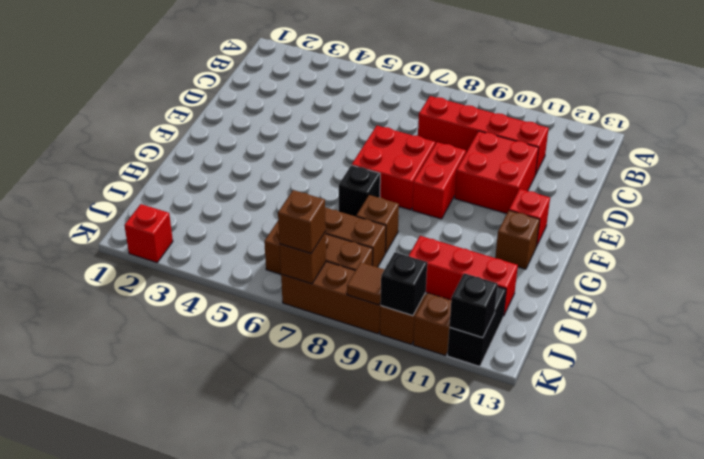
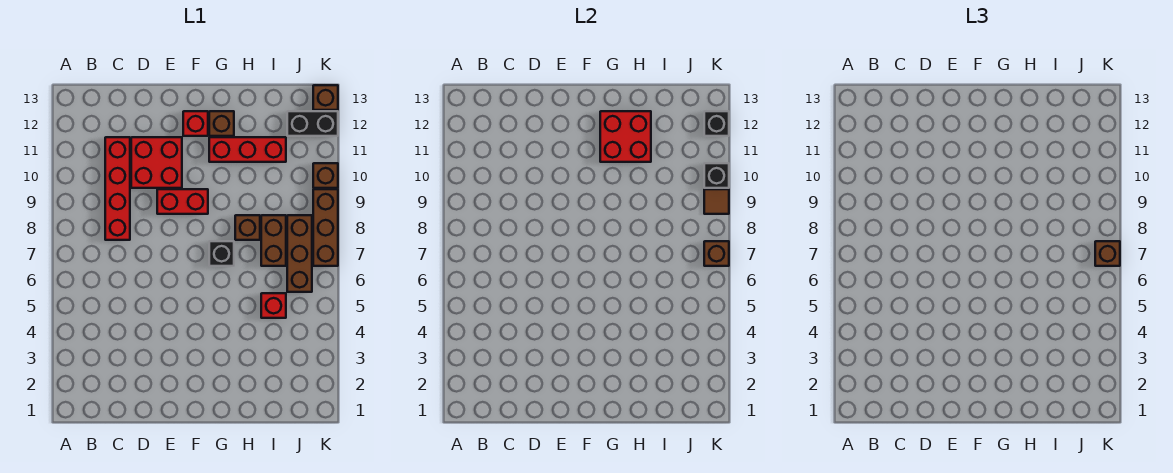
red brick E7:F8 level 1 -> red brick G11:H12 level 2
red brick I10:I12 level 1 -> red brick G11:I11 level 1
red brick K2 level 1 -> red brick I5 level 1
brown brick K11 level 1 -> brown brick K13 level 1

